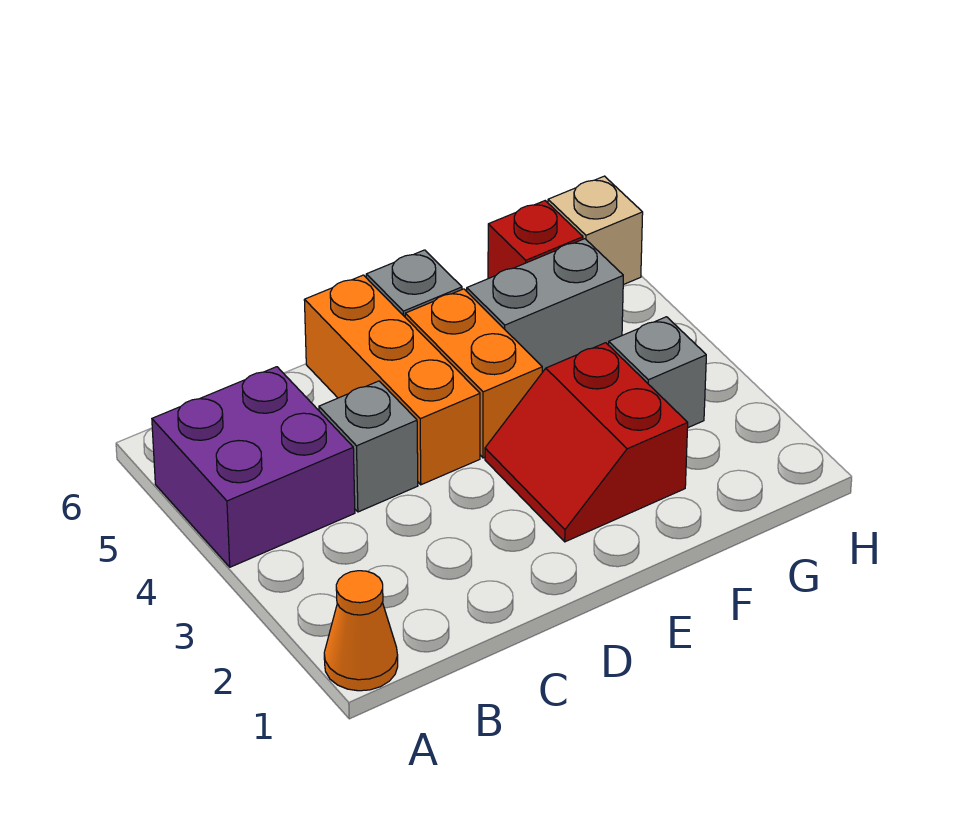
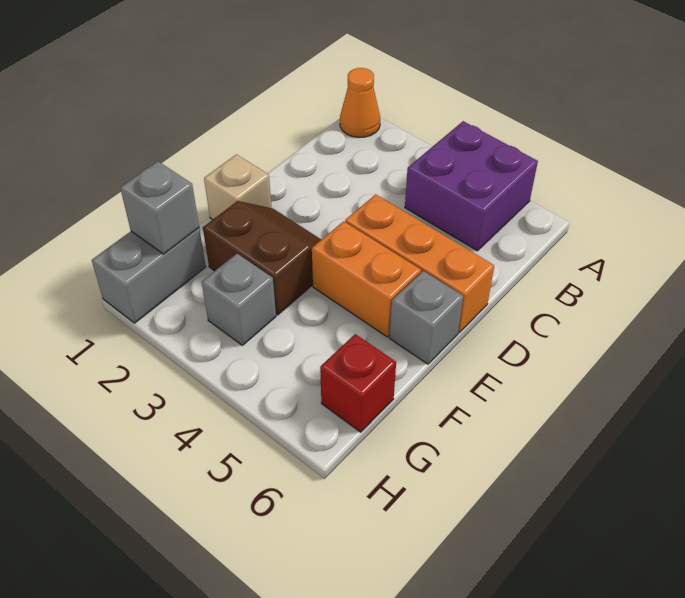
grey brick C4 level 1 -> grey brick G1 level 2
red slope E2:F3 level 1 top F -> brown slope E2:F3 level 1 top F
grey brick F5:G5 level 1 -> grey brick G1:H1 level 1
tan brick H6 level 1 -> tan brick E1 level 1

